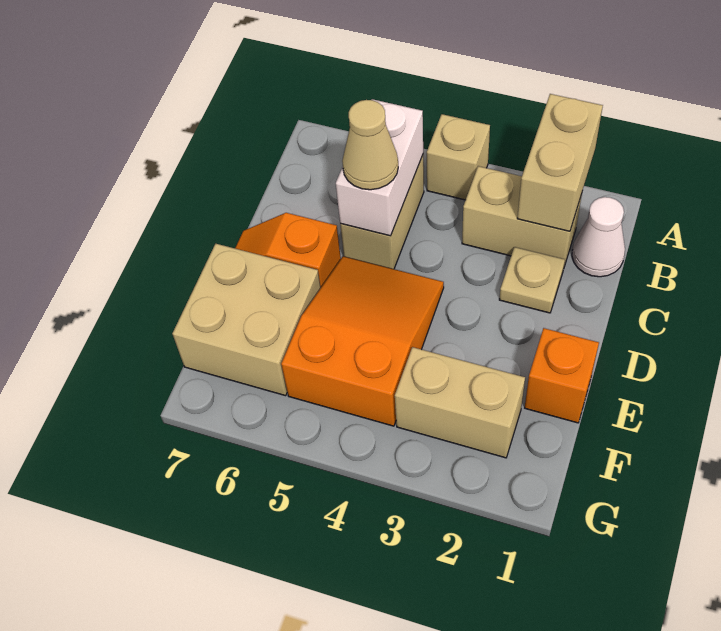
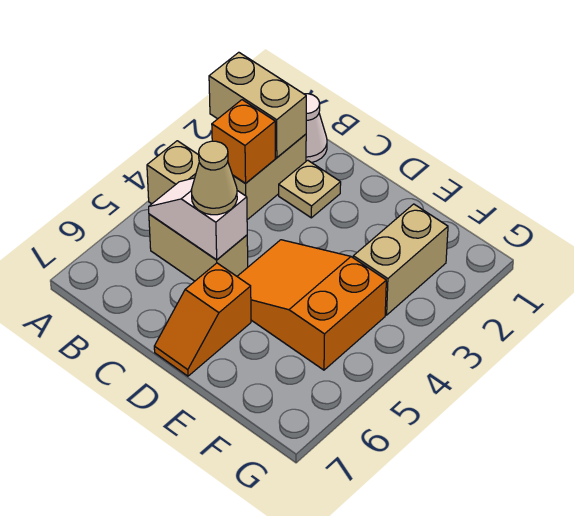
white brick B5:C5 level 2 -> white slope B5:C5 level 2 top C
orange brick E1 level 1 -> orange brick B3 level 2
tan brick E6:F7 level 1 -> none

